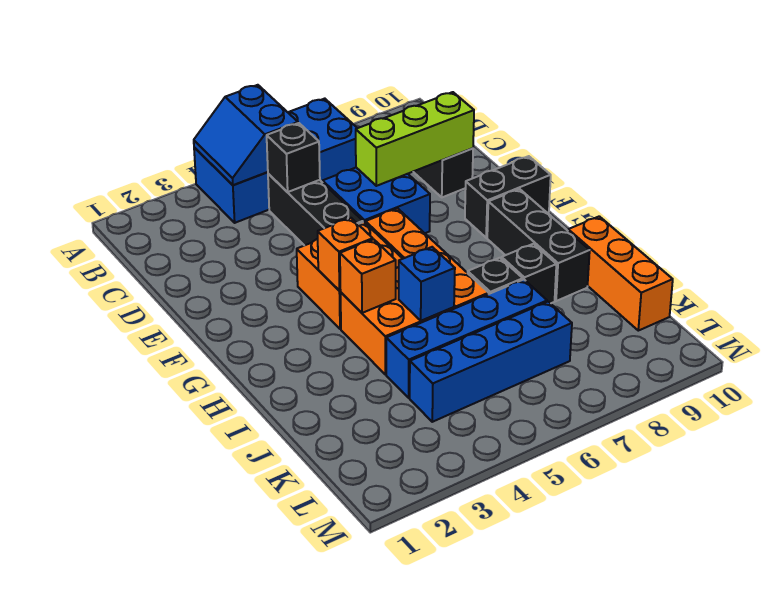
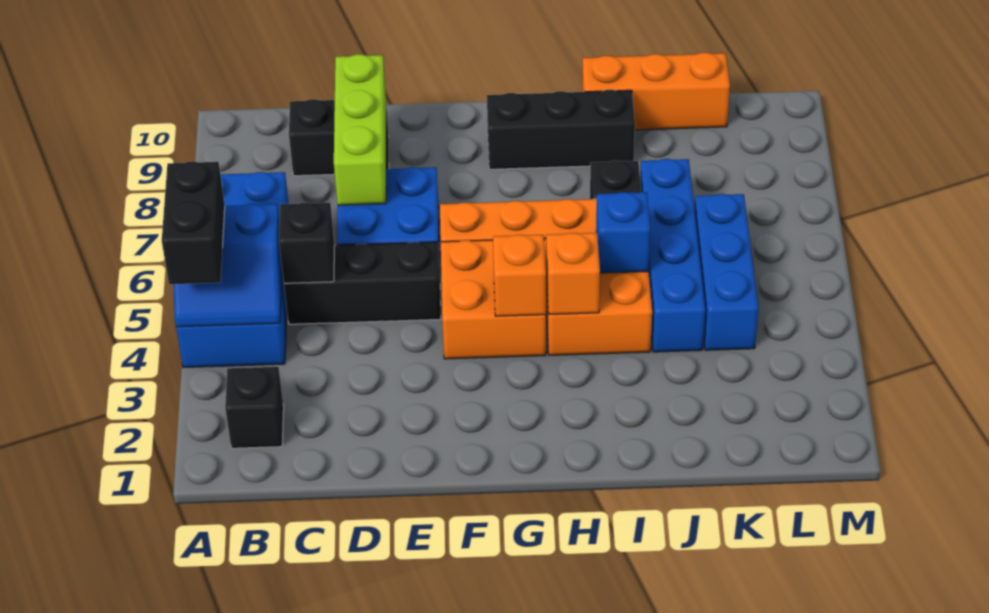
black brick F9:F10 level 1 -> black brick A4:A5 level 3
black brick I8 level 1 -> black brick B2 level 1
blue brick K4:K7 level 1 -> blue brick K4:K6 level 1

